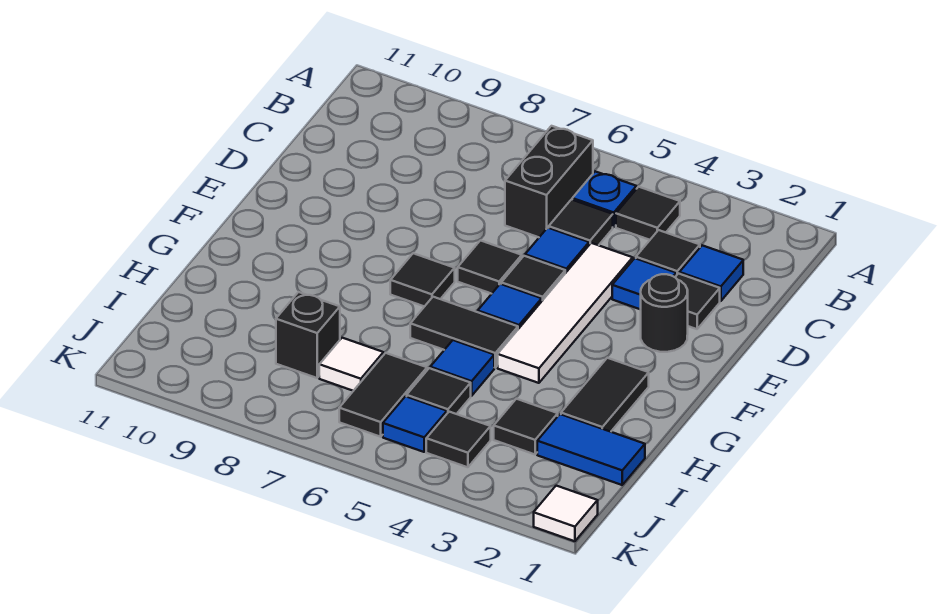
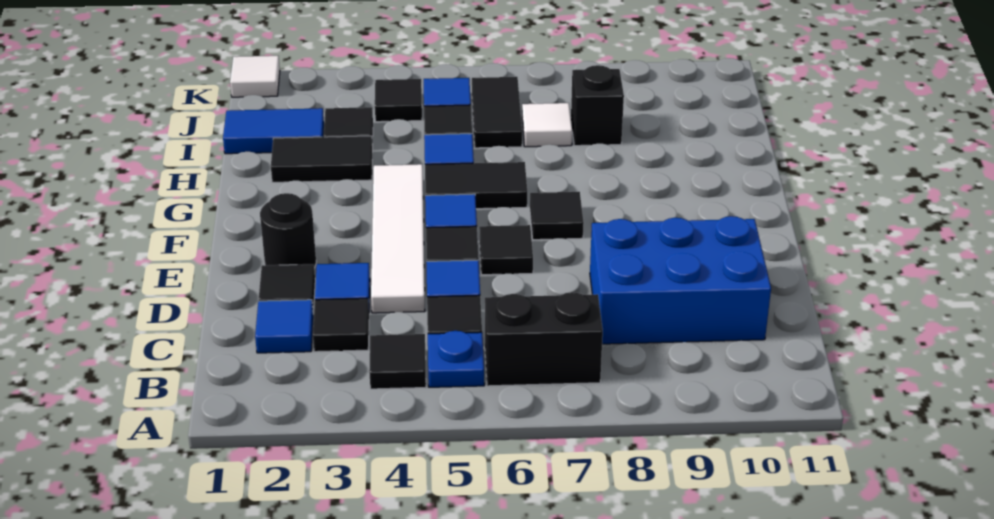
black brick B6:C6 level 1 -> black brick B6:B7 level 1
none -> blue brick C8:D10 level 1
black tile G2:H2 level 1 -> black tile H2:H3 level 1

